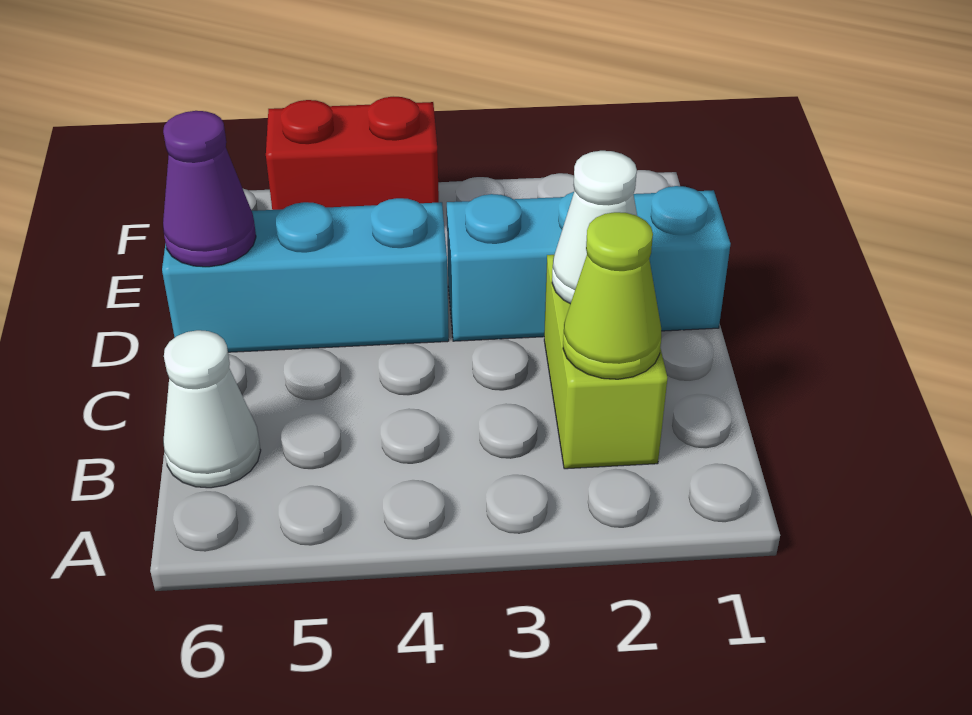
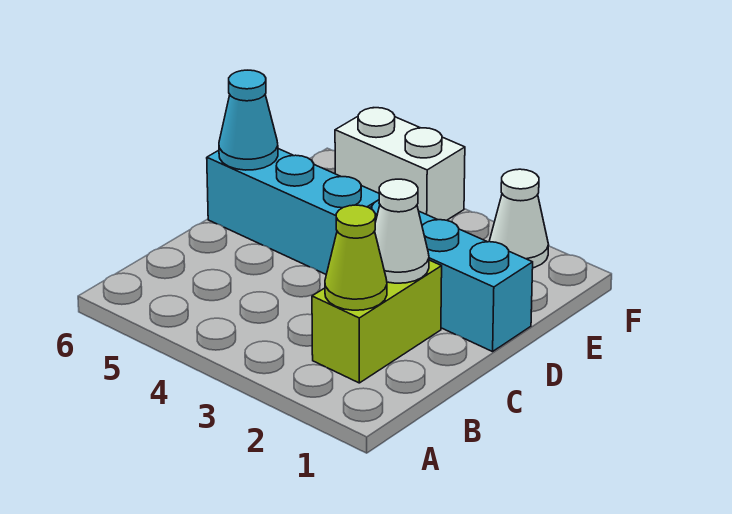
white cone B6 level 1 -> white cone F2 level 1
purple cone D6 level 2 -> cyan cone D6 level 2
red brick F4:F5 level 1 -> white brick F4:F5 level 1

